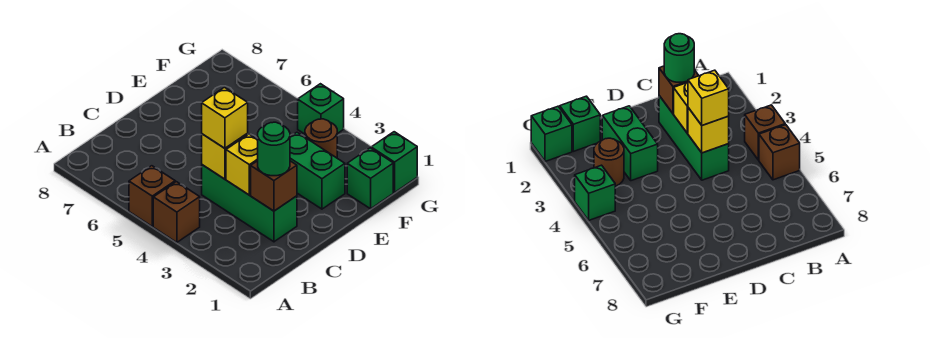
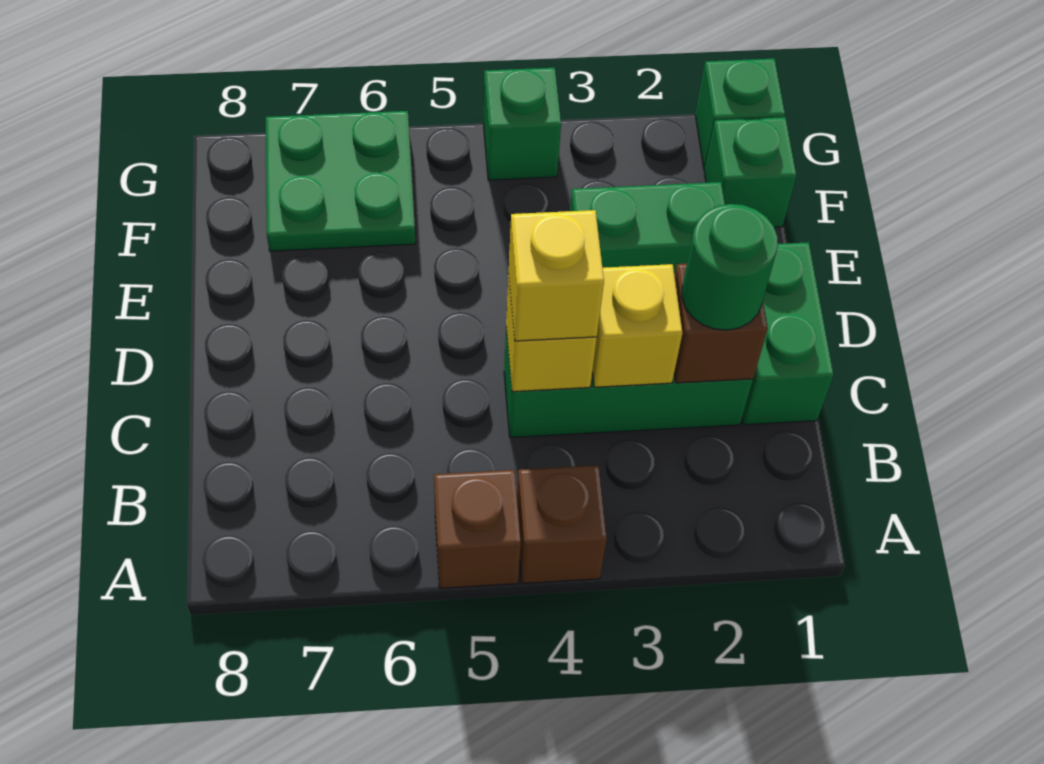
none -> green brick C1:D1 level 1
brown round brick F3 level 1 -> none
none -> green plate F6:G7 level 1

